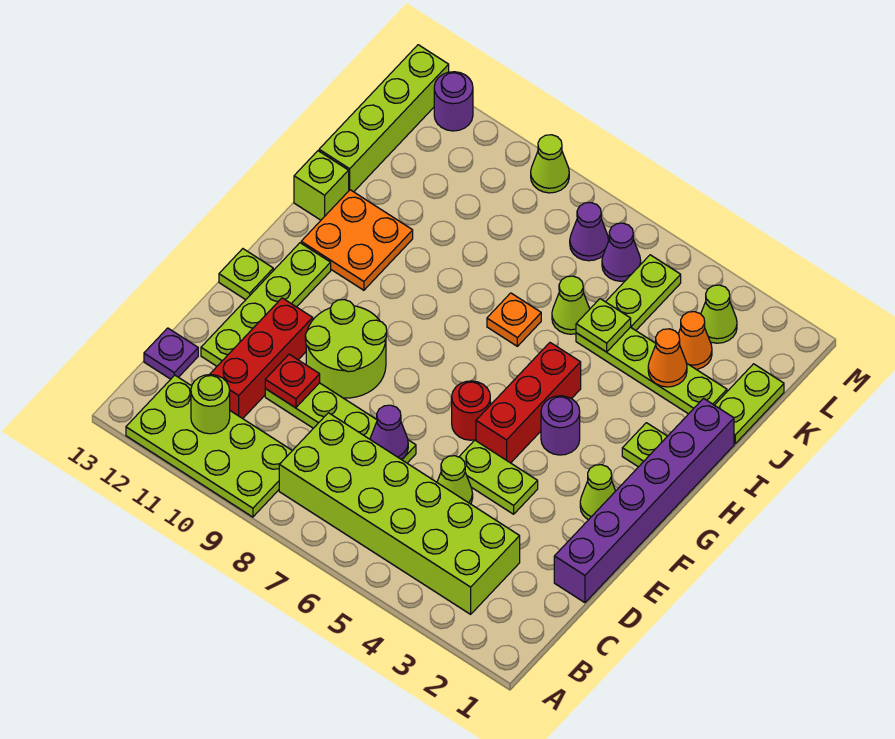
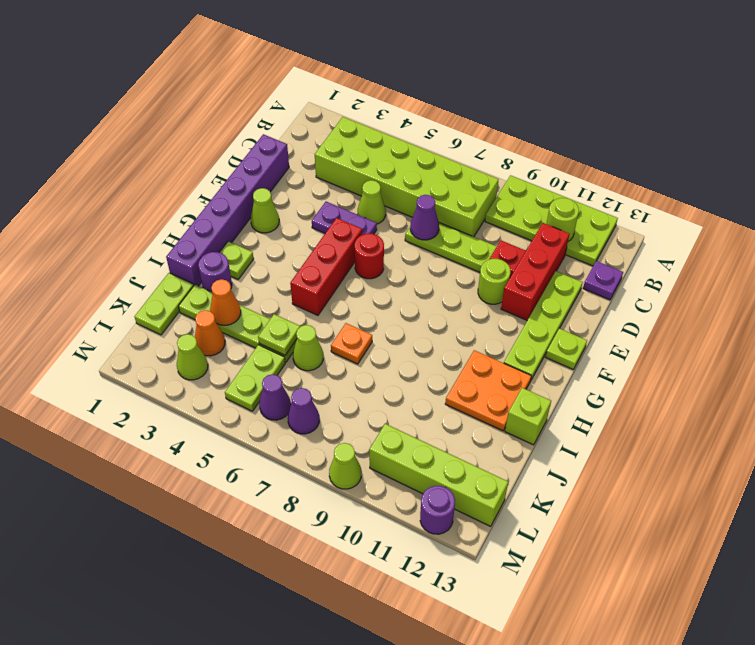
lime plate E4:E5 level 1 -> purple plate E4:E5 level 1
lime round brick E9:F10 level 1 -> lime round brick E10 level 1
purple round brick G4 level 1 -> purple round brick I2 level 1
lime brick J13:M13 level 1 -> lime brick L10:L13 level 1

